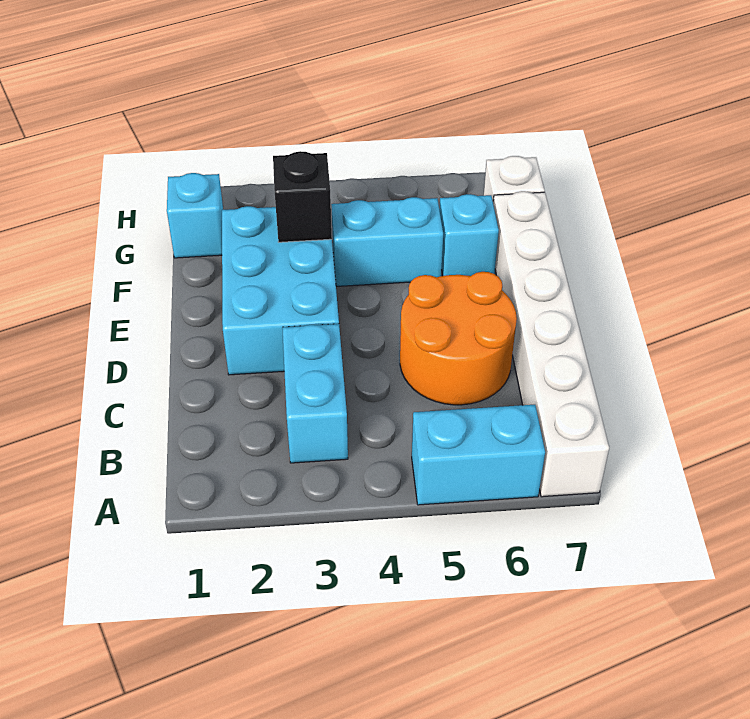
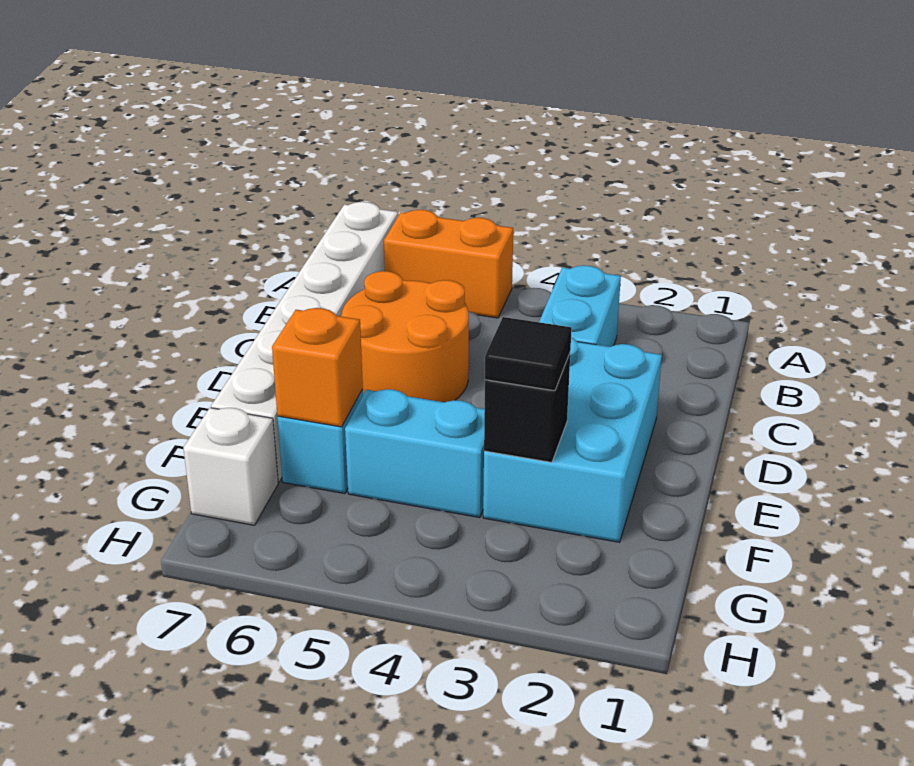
cyan brick A5:A6 level 1 -> orange brick A5:A6 level 1
none -> black tile F3 level 3
none -> orange brick F6 level 2
cyan brick G1 level 1 -> none

